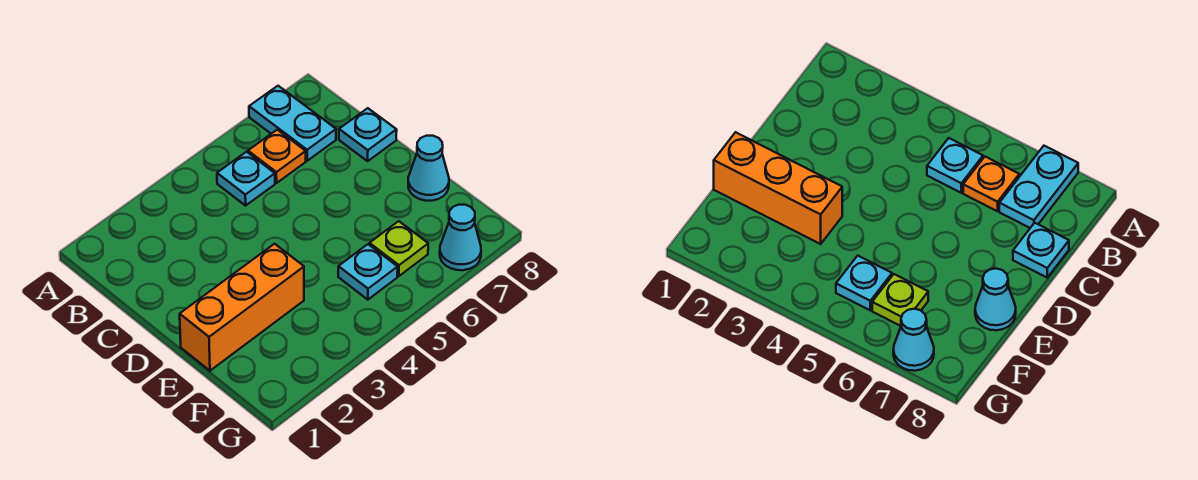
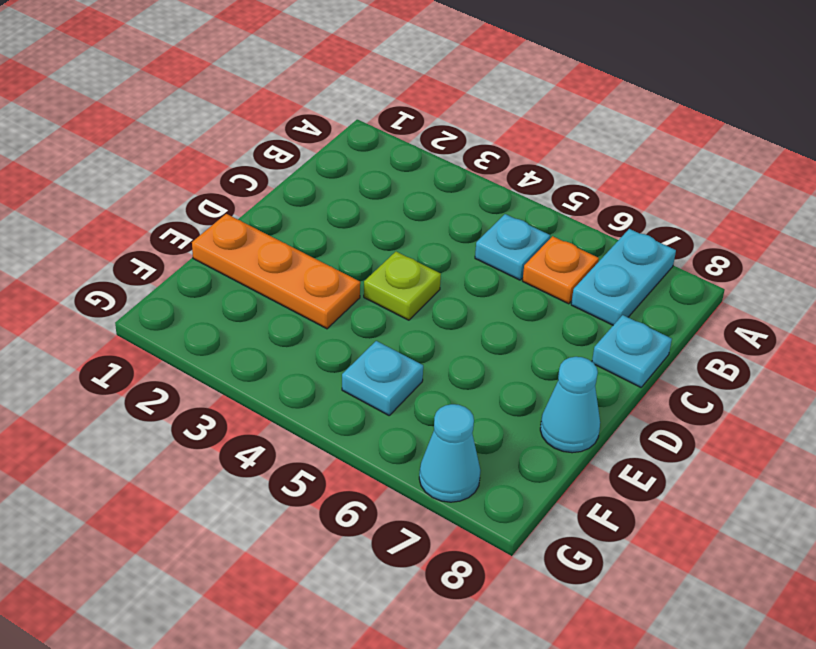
orange brick E1:E3 level 1 -> orange plate E1:E3 level 1
lime plate F6 level 1 -> lime plate D4 level 1

